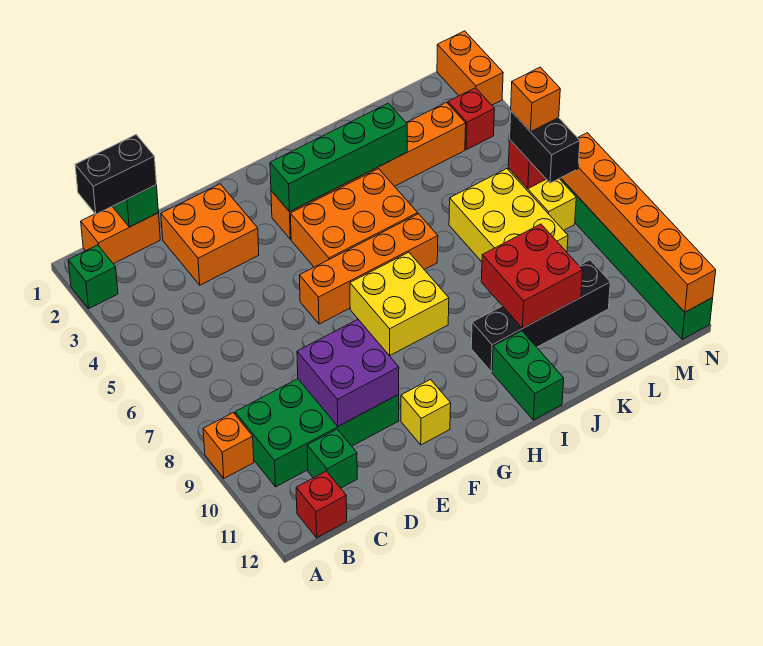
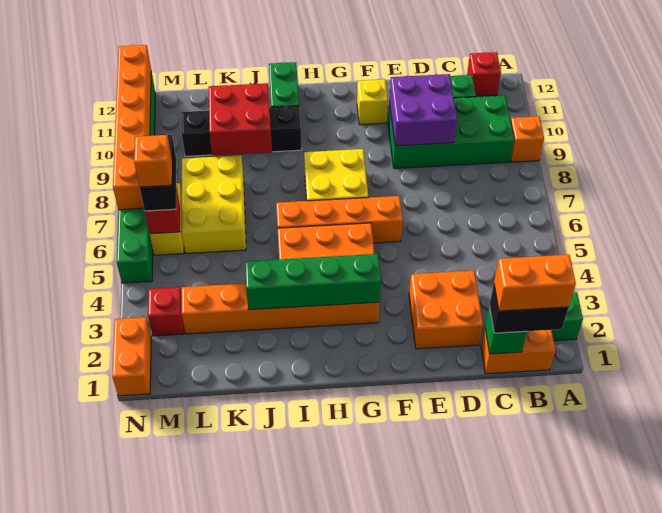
none -> orange brick B1:C1 level 4

